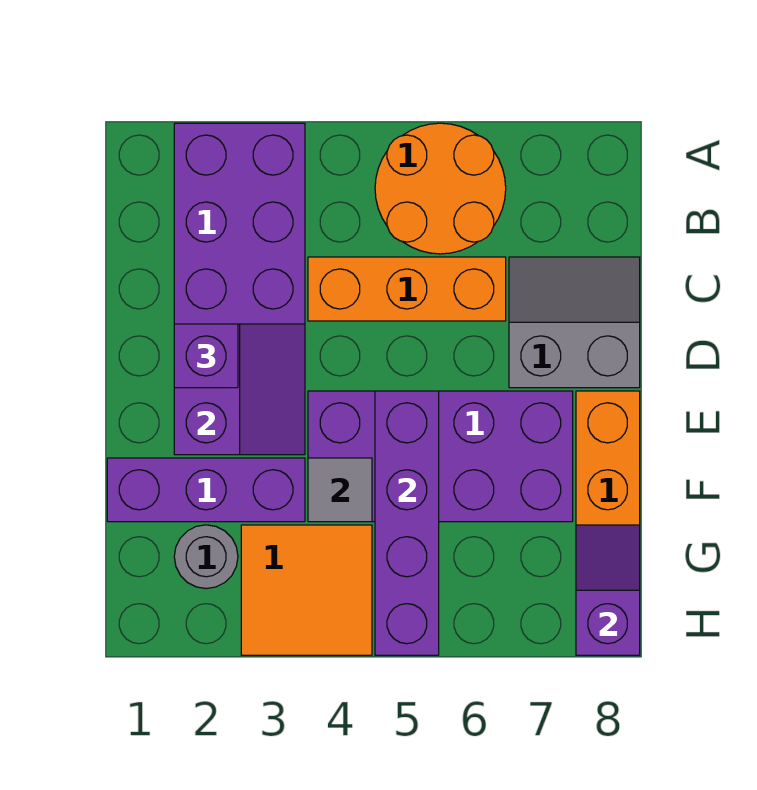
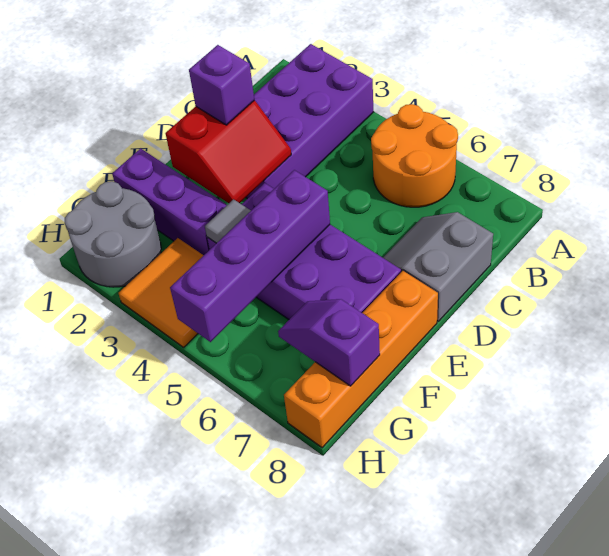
orange brick C4:C6 level 1 -> none
grey slope C7:D8 level 1 top D -> grey slope C7:D8 level 1 top 8
purple slope D2:E3 level 2 top 2 -> red slope D2:E3 level 2 top 2
grey round brick G2 level 1 -> grey round brick G1:H2 level 1
purple slope G8:H8 level 2 top H -> purple slope G7:G8 level 2 top 8

